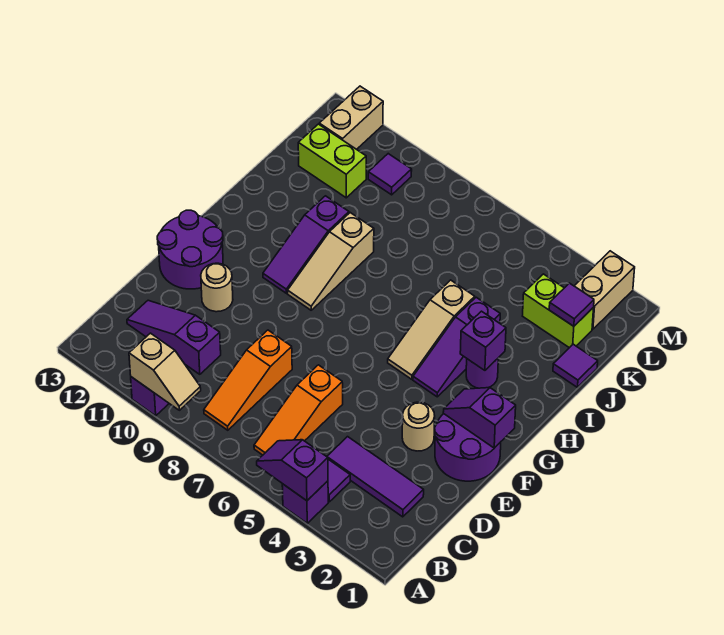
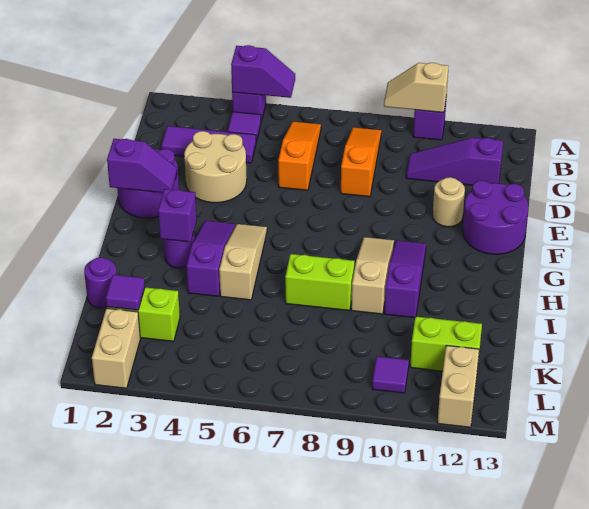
purple slope C10:C12 level 1 top 10 -> purple slope C10:C12 level 1 top 12
tan round brick E3 level 1 -> tan round brick D3:E4 level 1
none -> lime brick I7:I8 level 1
purple tile J1 level 1 -> purple round brick J1 level 1

